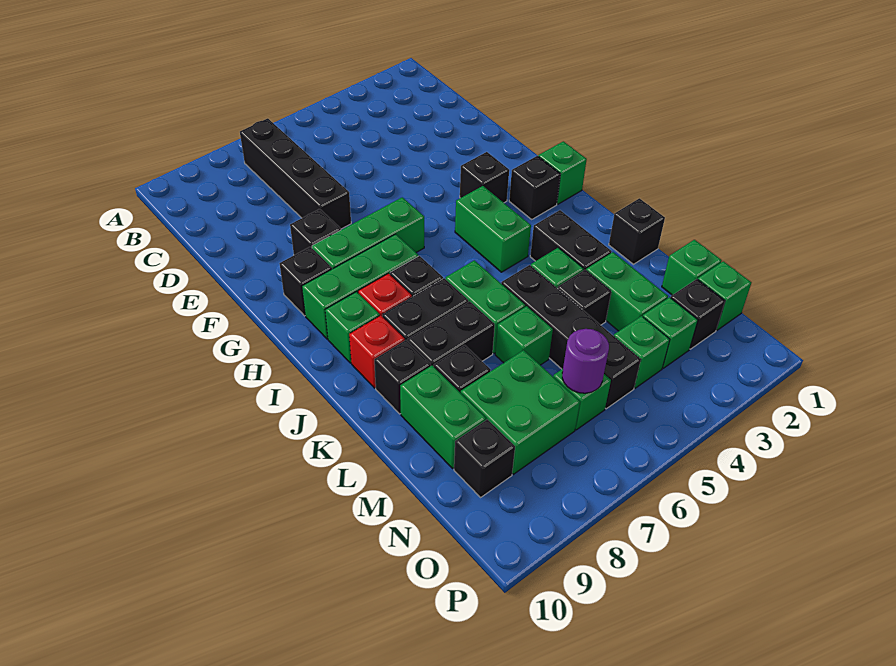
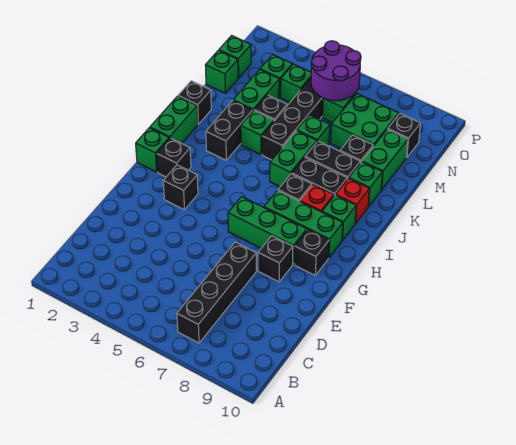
green brick H4:I4 level 1 -> green brick I1:J1 level 1
black brick K9 level 1 -> green brick K9 level 1
black brick N2 level 1 -> none
purple round brick N6 level 2 -> purple round brick N5:O6 level 2

